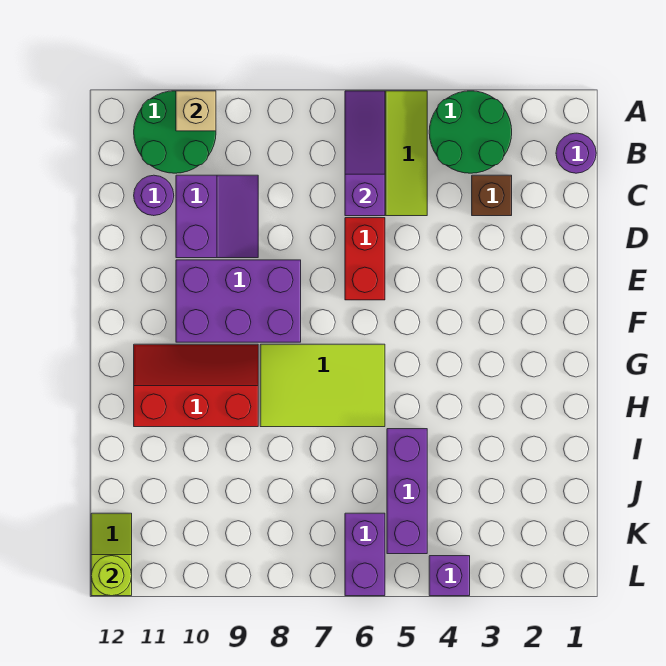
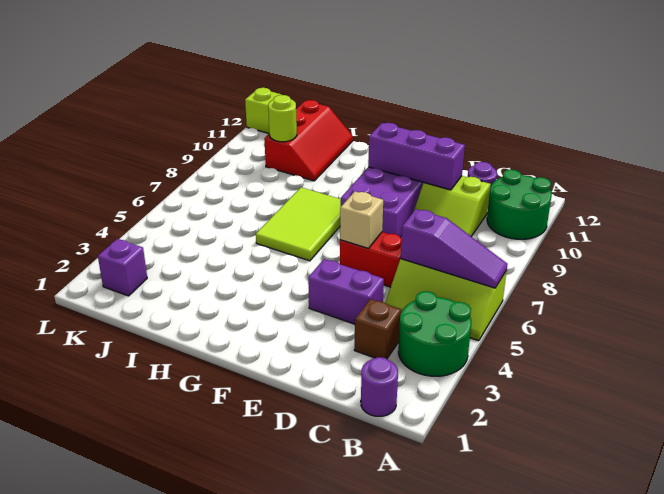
tan brick A10 level 2 -> tan brick E6 level 2
purple slope C9:D10 level 1 top 10 -> lime slope C9:D10 level 1 top 10
red slope G9:H11 level 1 top H -> red slope I10:J12 level 1 top J
purple brick I5:K5 level 1 -> purple brick D10:F10 level 2
purple brick K6:L6 level 1 -> purple brick D4:E4 level 1
purple brick L4 level 1 -> purple brick K2 level 1
lime round brick L12 level 2 -> lime round brick J10 level 2

